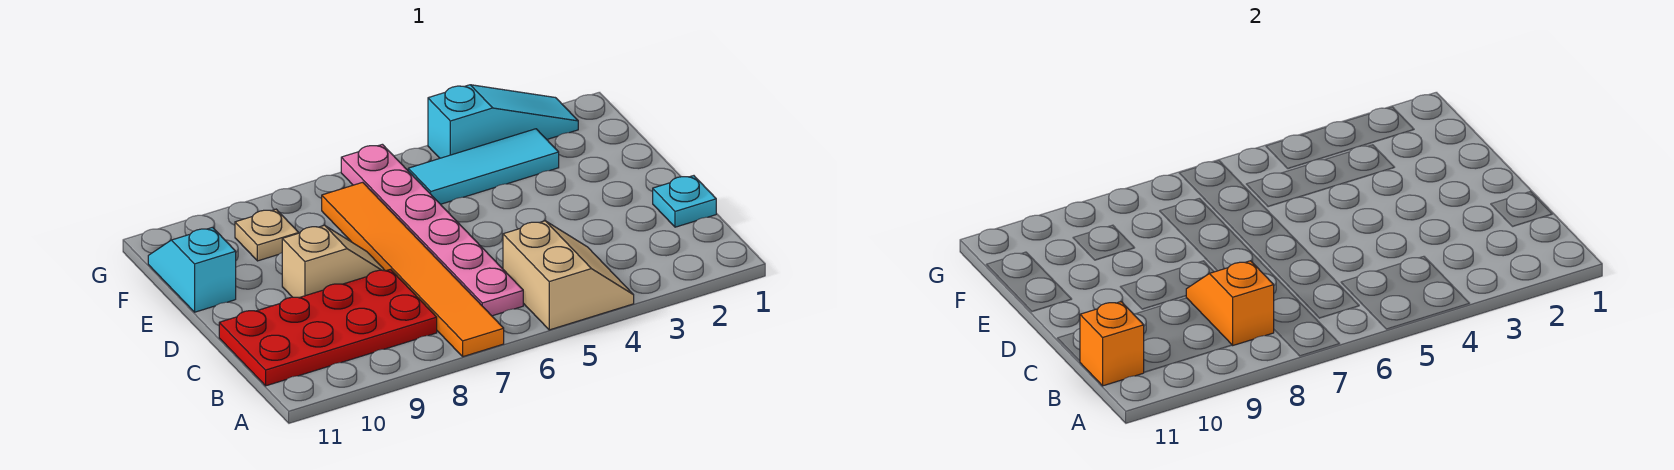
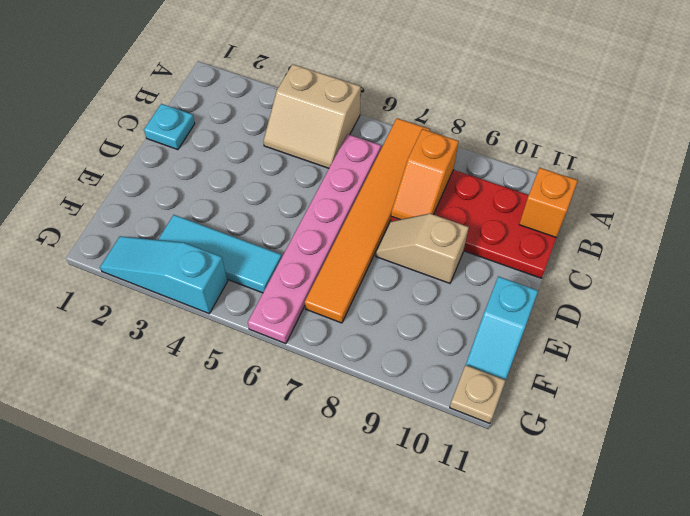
tan slope A4:B5 level 1 top 5 -> tan slope A4:B5 level 1 top A
tan plate F9 level 1 -> tan plate G11 level 1

